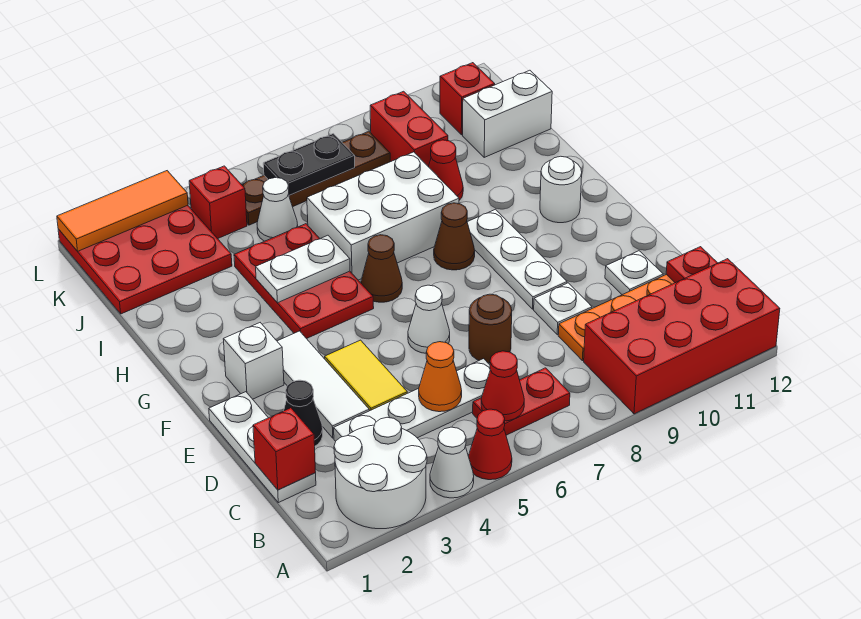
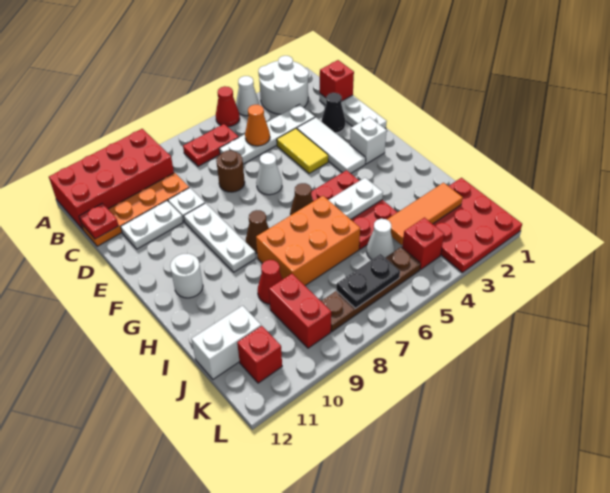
red cone B6 level 2 -> none
white plate D11 level 1 -> white plate D10:D11 level 1
white brick H6:I8 level 1 -> orange brick H6:I8 level 1
orange tile L1:L3 level 2 -> orange tile J2:J4 level 2

